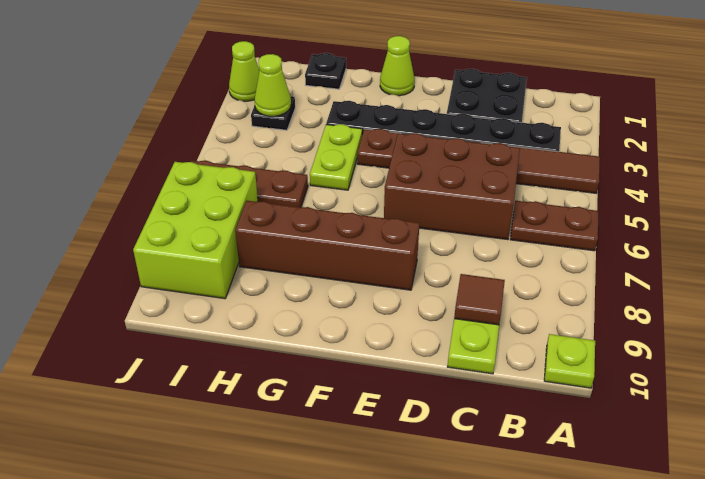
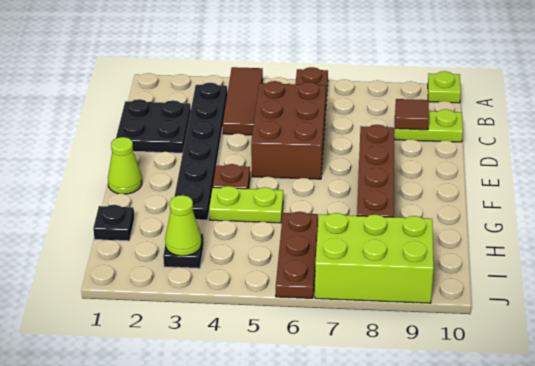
lime cone J2 level 1 -> none

